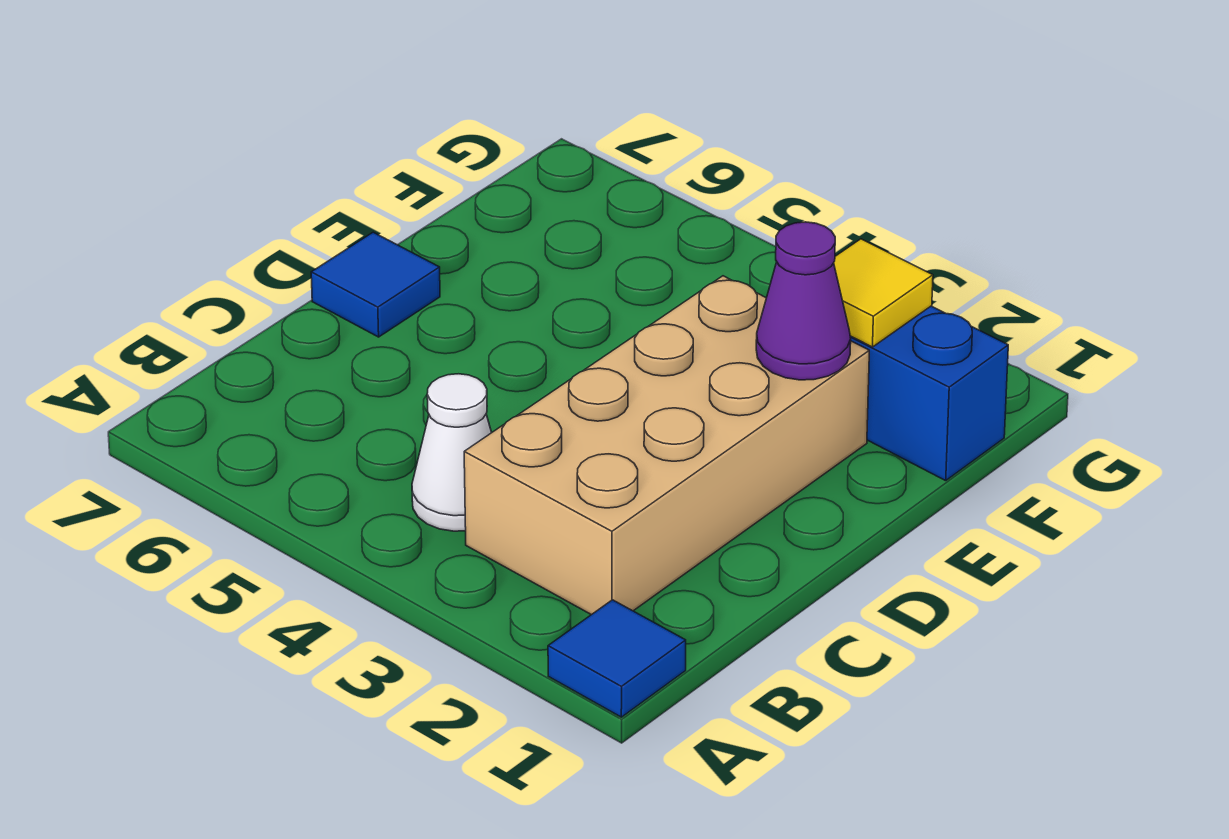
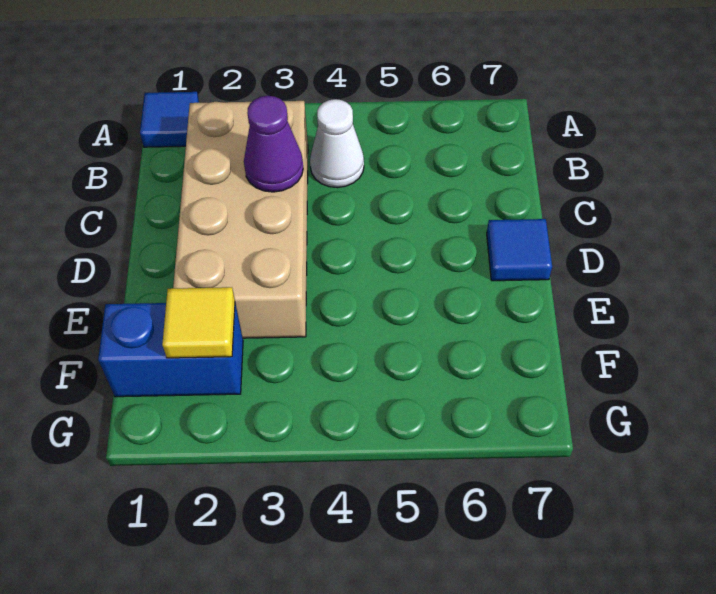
purple cone E2 level 2 -> purple cone C3 level 2

